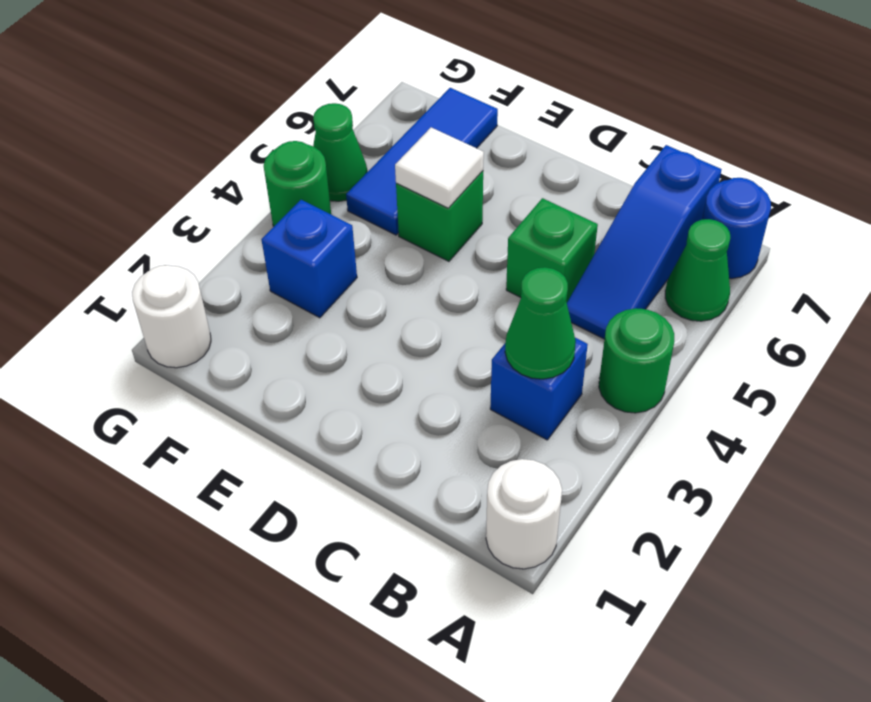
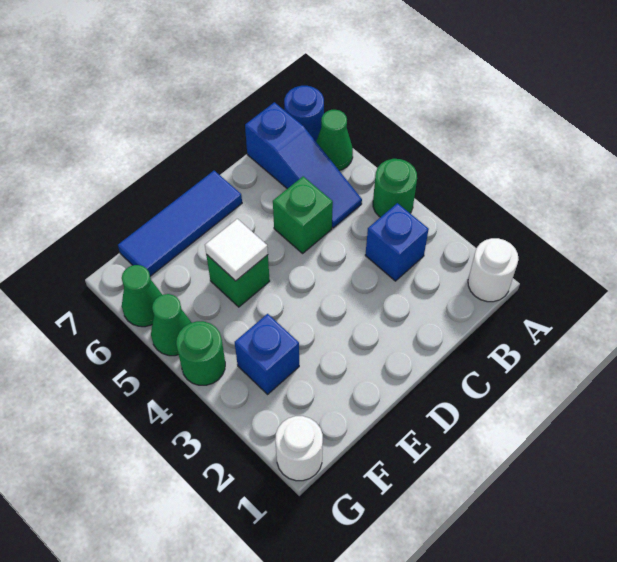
green cone B3 level 2 -> green cone G6 level 1
blue tile F5:F7 level 1 -> blue tile D7:F7 level 1

